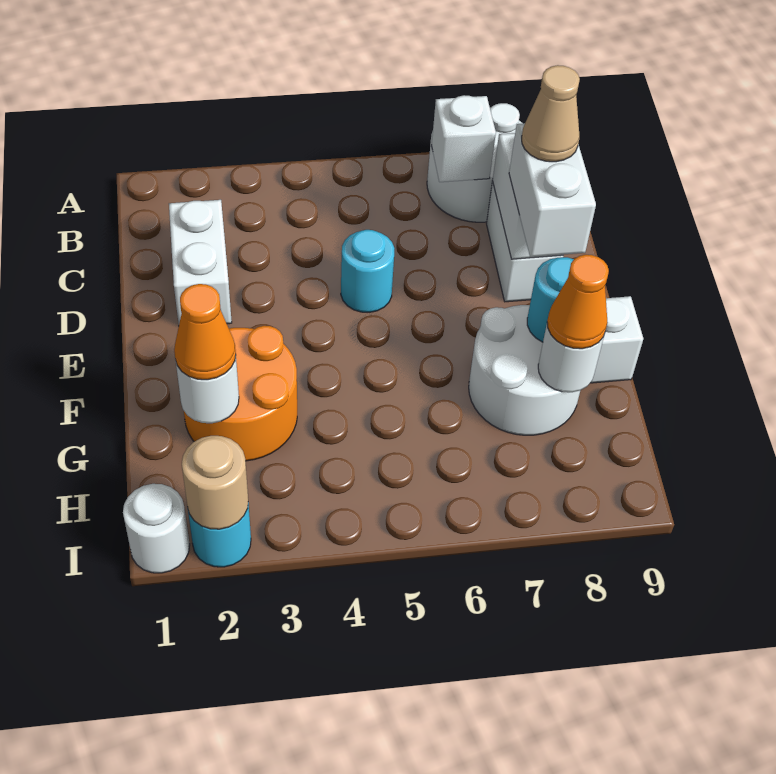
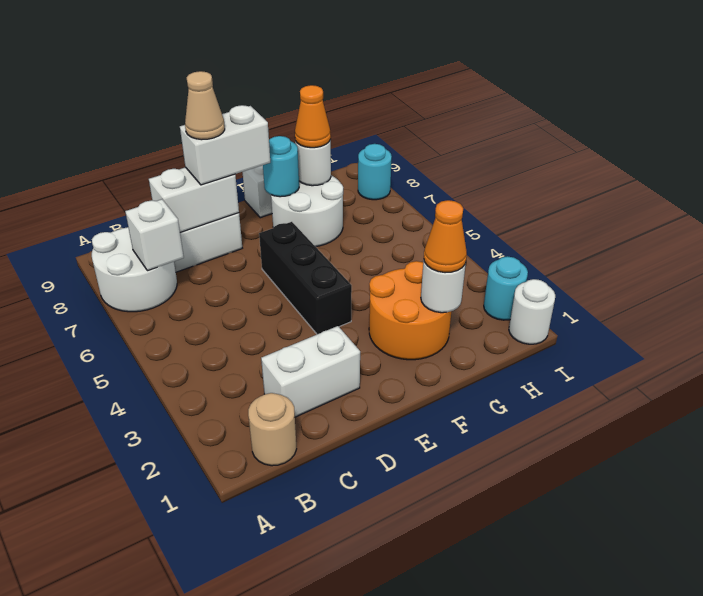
cyan round brick D5 level 1 -> cyan round brick I8 level 1
none -> black brick E4:E6 level 1
tan round brick I2 level 2 -> tan round brick B1 level 1

